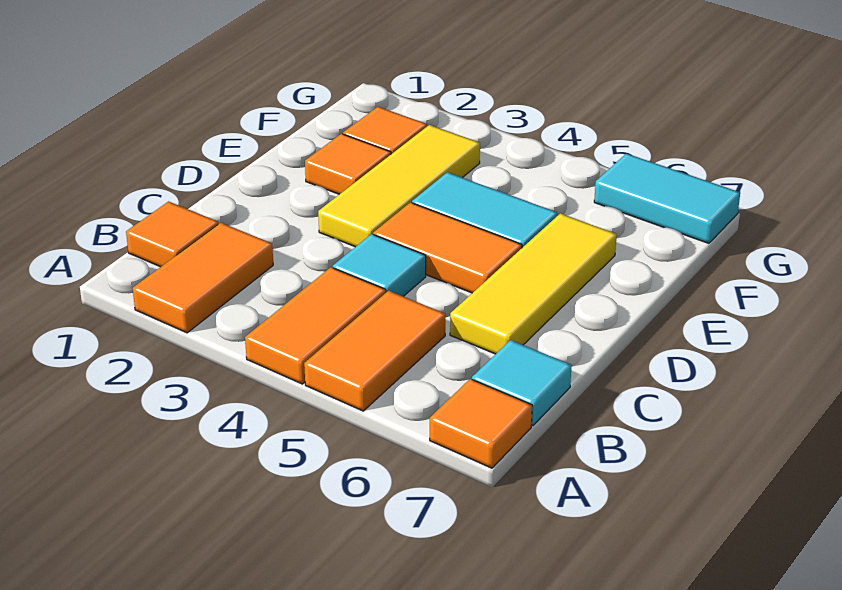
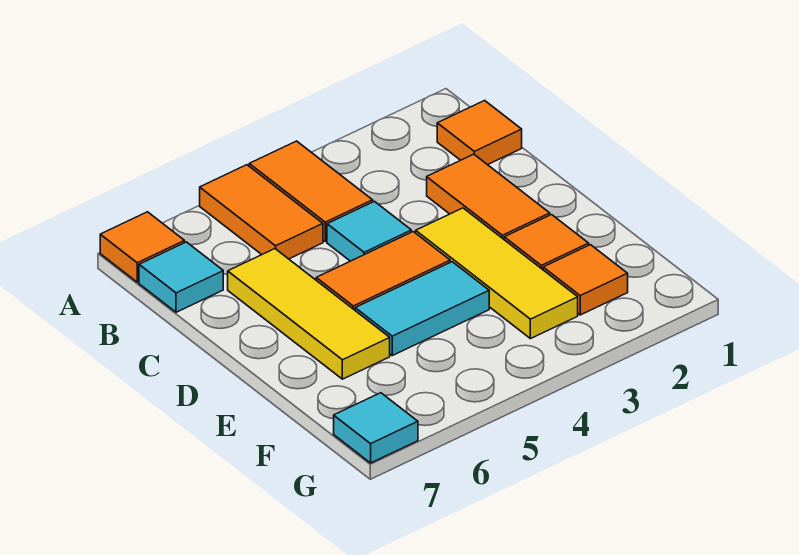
orange tile A2:B2 level 1 -> orange tile C2:D2 level 1
cyan tile G6:G7 level 1 -> cyan tile G7 level 1

